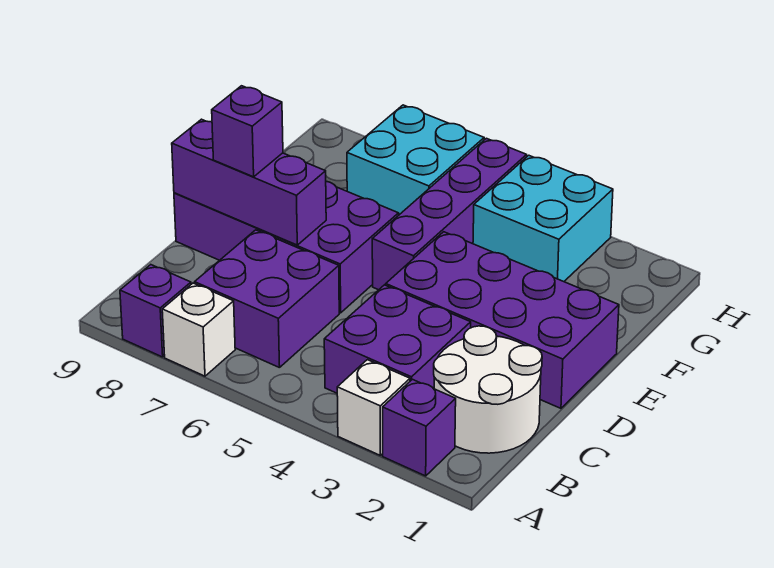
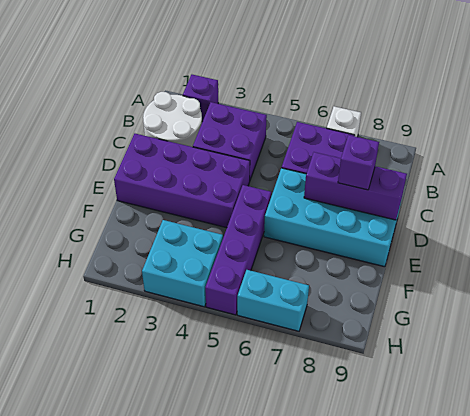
white brick A3 level 1 -> none
purple brick A8 level 1 -> none
purple brick D6:E9 level 1 -> cyan brick D6:E9 level 1
cyan brick G6:H7 level 1 -> cyan brick H6:H7 level 1

